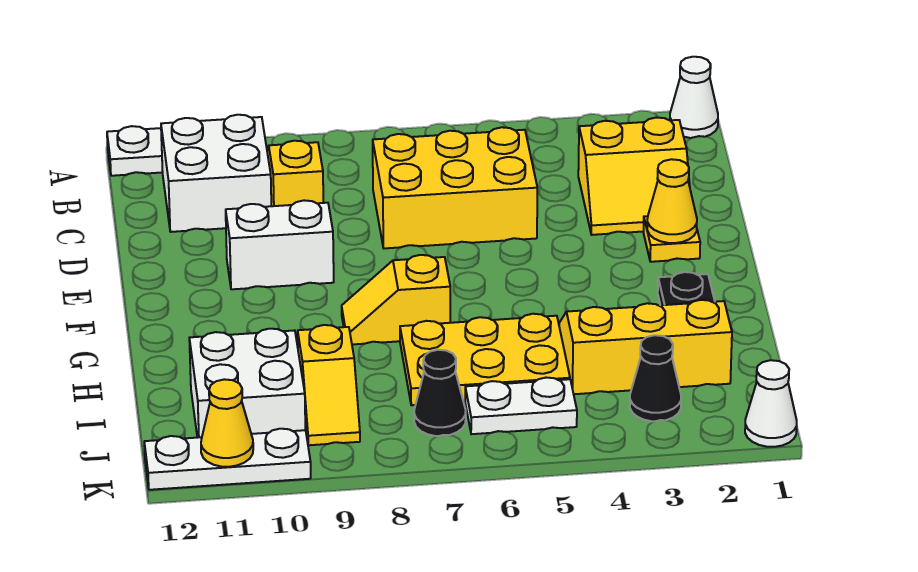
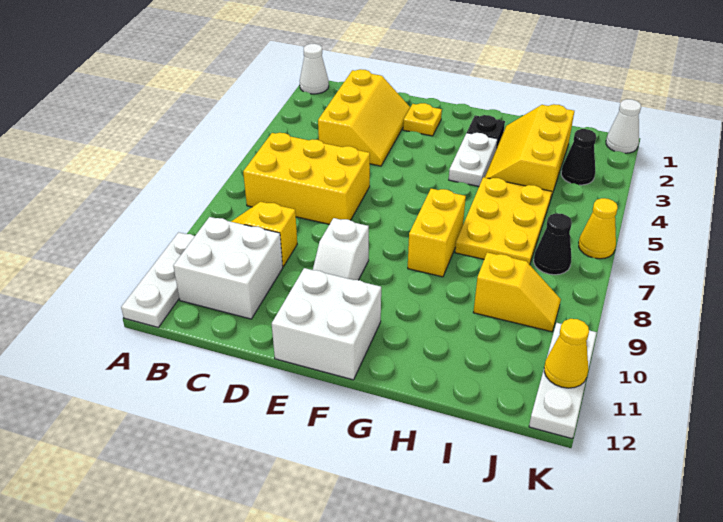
yellow slope C2:D3 level 1 top C -> yellow slope C2:D4 level 1 top C
yellow brick C5:D7 level 1 -> yellow brick B6:D7 level 1
yellow cone E2 level 2 -> yellow cone K6 level 1
white brick E9:E10 level 1 -> white slope E9:E10 level 1 top 9
yellow slope G7:G8 level 1 top 7 -> yellow brick G7:G8 level 1
white brick I10:J11 level 1 -> white brick E11:F12 level 1
white plate J5:J6 level 1 -> white plate G3:G4 level 1

